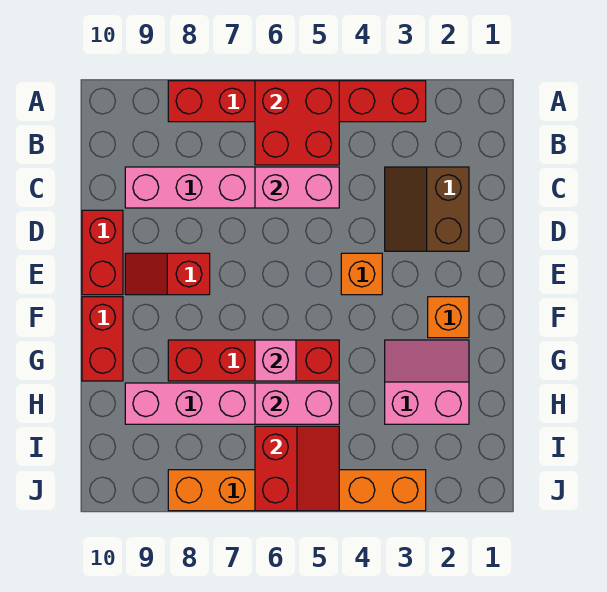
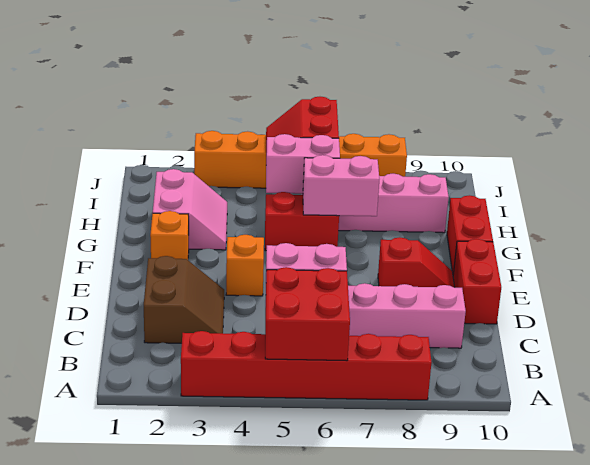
pink slope G2:H3 level 1 top H -> pink slope G2:H3 level 1 top 2
red brick G5:G8 level 1 -> red brick G5:G6 level 1
pink brick G6 level 2 -> pink brick G6:G7 level 2

